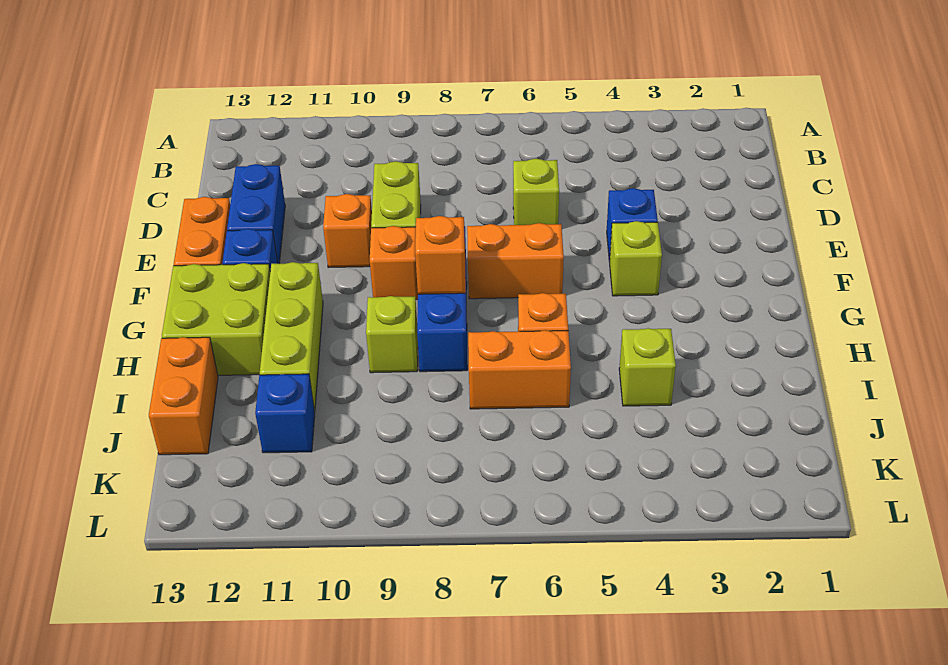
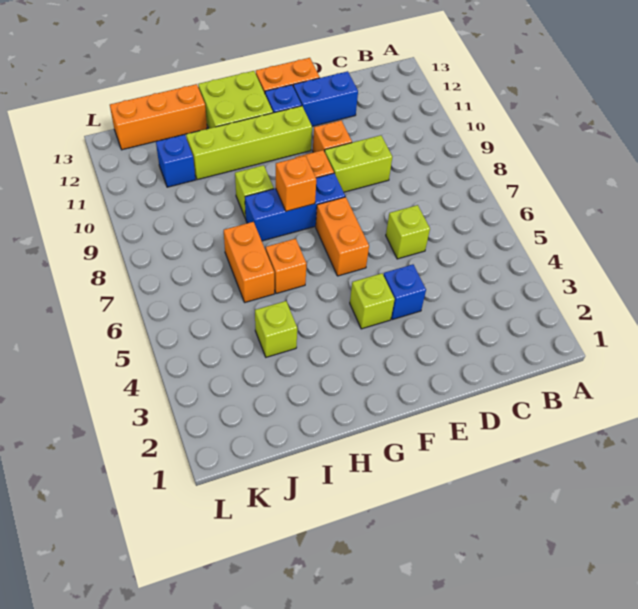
lime brick G11:I11 level 1 -> lime brick F11:I11 level 1
orange brick I13:J13 level 1 -> orange brick I13:K13 level 1

